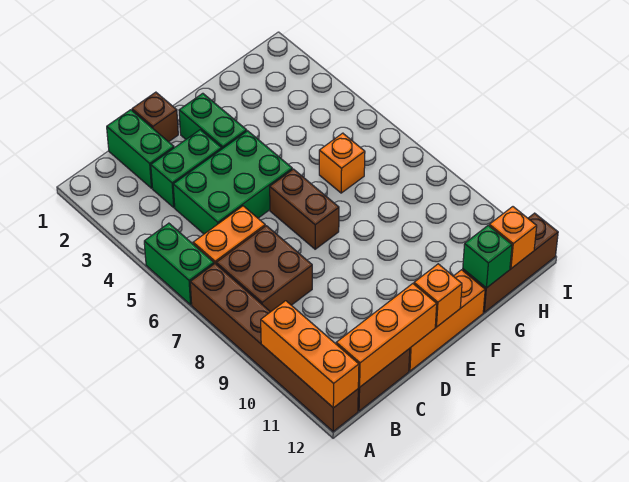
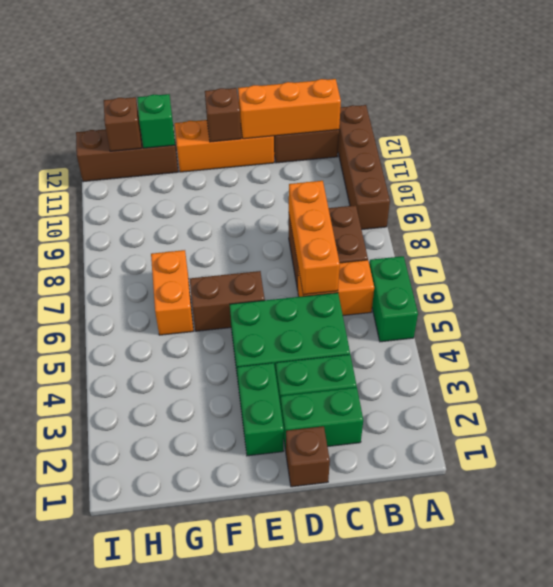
brown brick A7:A12 level 1 -> brown brick A9:A12 level 1
orange brick A10:A12 level 2 -> orange brick C6:C8 level 2
green brick C1:C2 level 1 -> green brick C2:D2 level 1
brown brick E6:E7 level 1 -> brown brick E6:F6 level 1
orange brick E12 level 2 -> brown brick E12 level 2
orange brick G6 level 1 -> orange brick G6:G7 level 1
orange brick H12 level 2 -> brown brick H12 level 2

